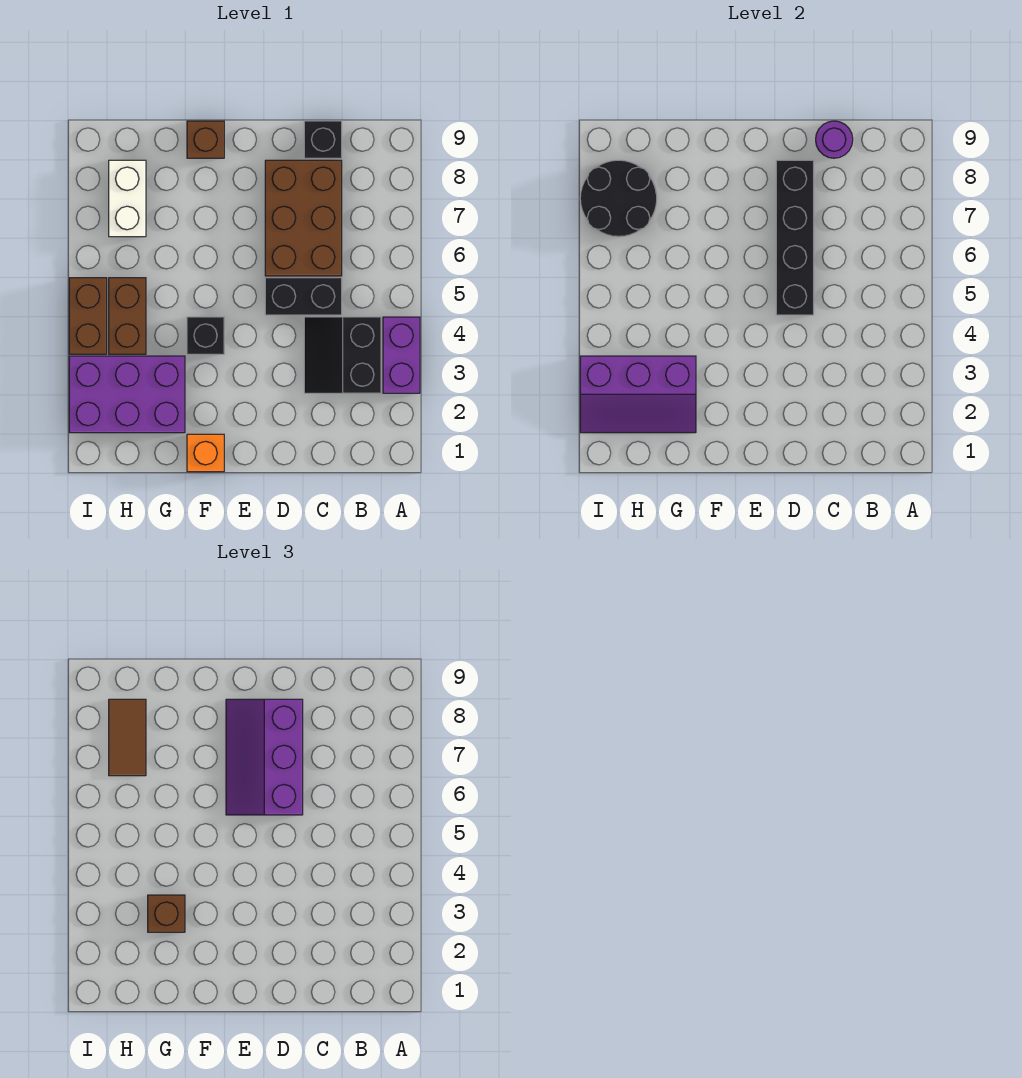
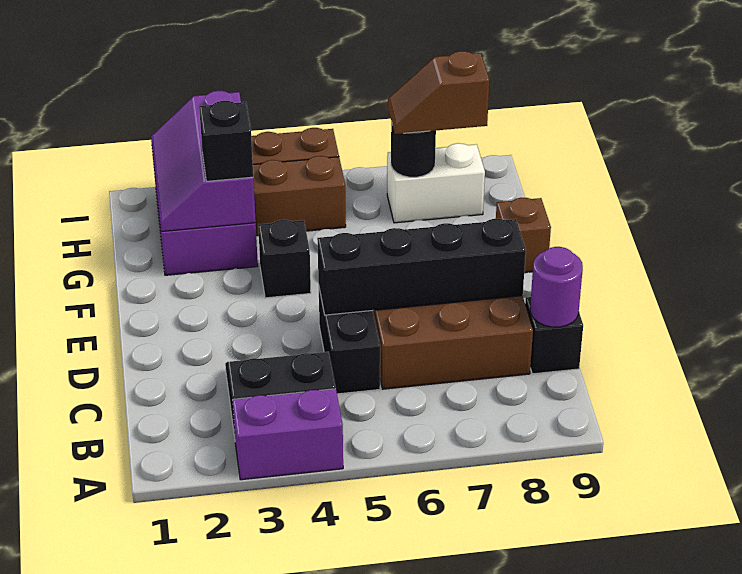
purple slope D6:E8 level 3 top D -> none
orange brick F1 level 1 -> none
brown brick G3 level 3 -> black brick G3 level 3
black round brick H7:I8 level 2 -> black round brick H7 level 2
brown tile H7:H8 level 3 -> brown slope H7:H8 level 3 top 8

